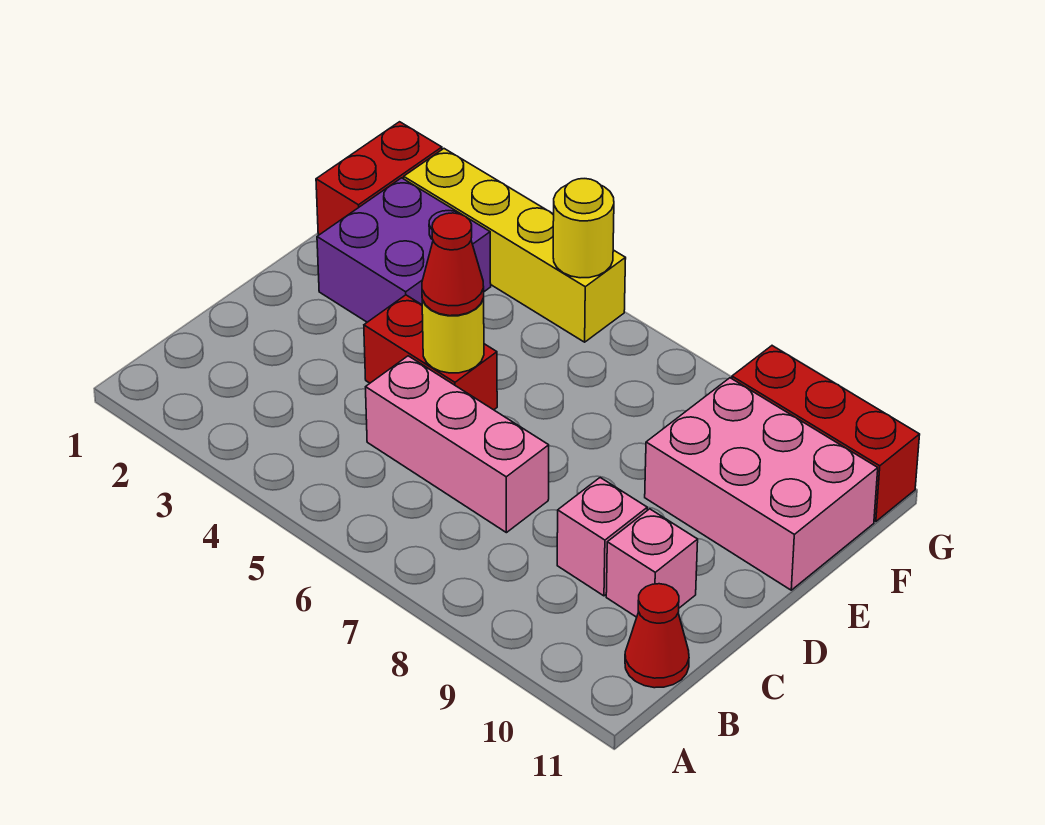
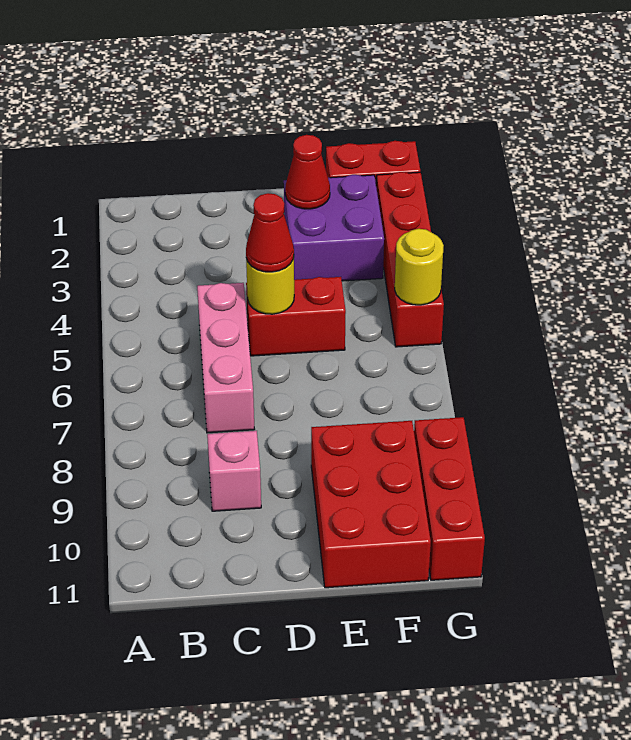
red cone B11 level 1 -> red cone E2 level 2
pink brick C10 level 1 -> none
red brick D4:D5 level 1 -> red brick D5:E5 level 1
pink brick E9:F11 level 1 -> red brick E9:F11 level 1
yellow brick G2:G5 level 1 -> red brick G2:G5 level 1

